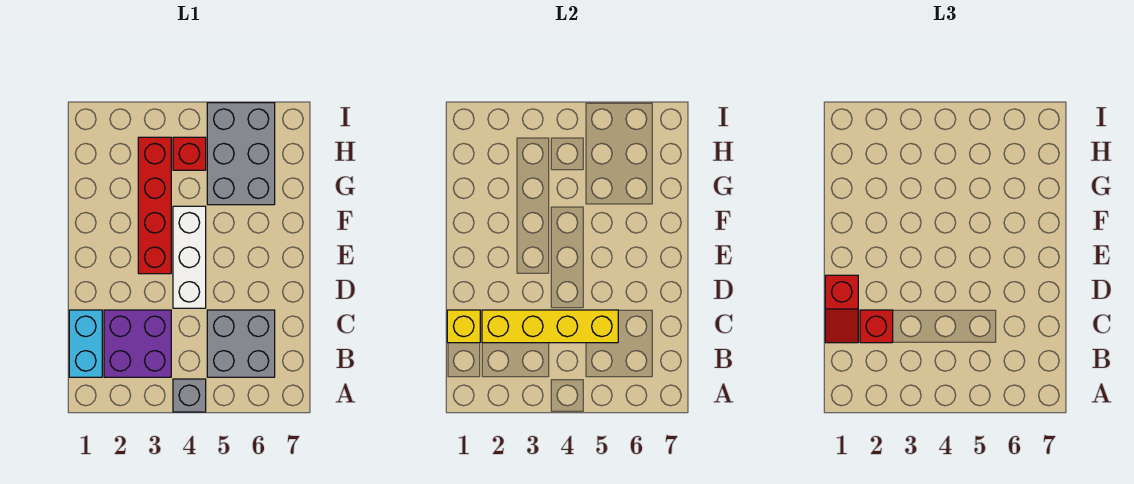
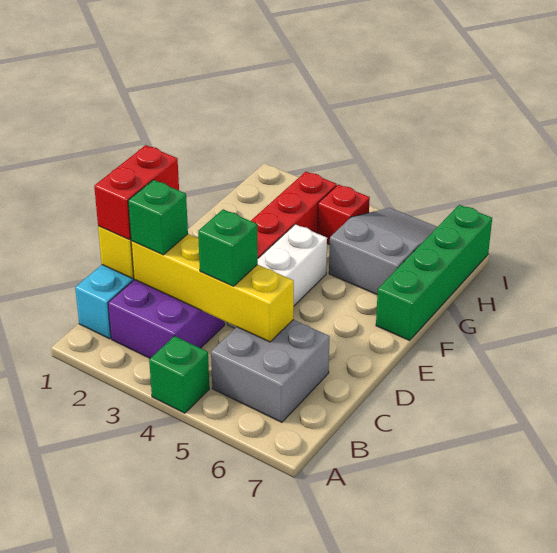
grey brick A4 level 1 -> green brick A4 level 1
red slope C1:D1 level 3 top D -> red brick C1:D1 level 3
red brick C2 level 3 -> green brick C2 level 3
none -> green brick C4 level 3
none -> green brick F7:I7 level 1
grey brick G5:I6 level 1 -> grey slope G5:I6 level 1 top G

